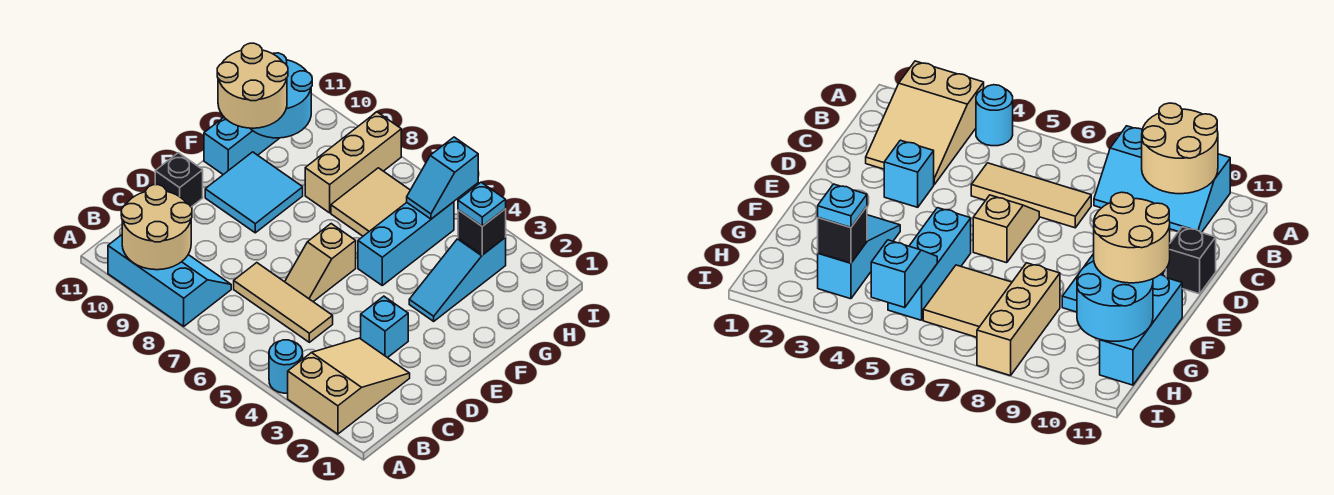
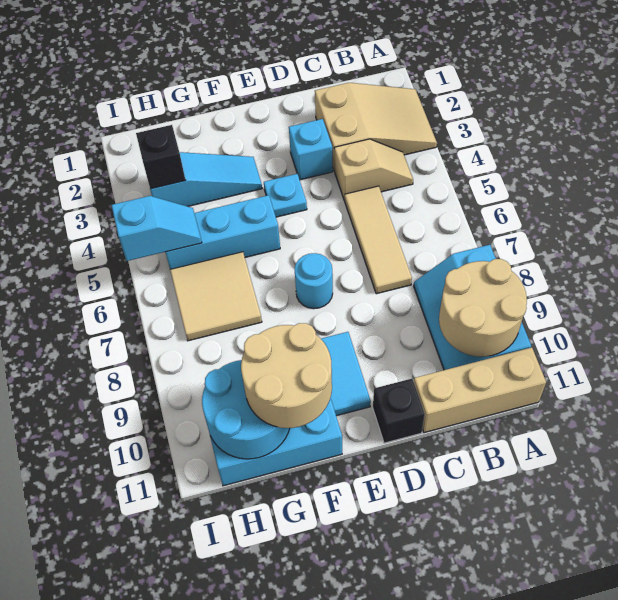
tan slope A2:C3 level 1 top A -> tan slope A2:C3 level 1 top C
cyan round brick A4 level 1 -> cyan round brick E7 level 1
tan slope D6:E6 level 1 top E -> tan slope B4:C4 level 1 top C
tan brick G8:I8 level 1 -> tan brick A11:C11 level 1
cyan plate H3 level 3 -> cyan plate E4 level 1

